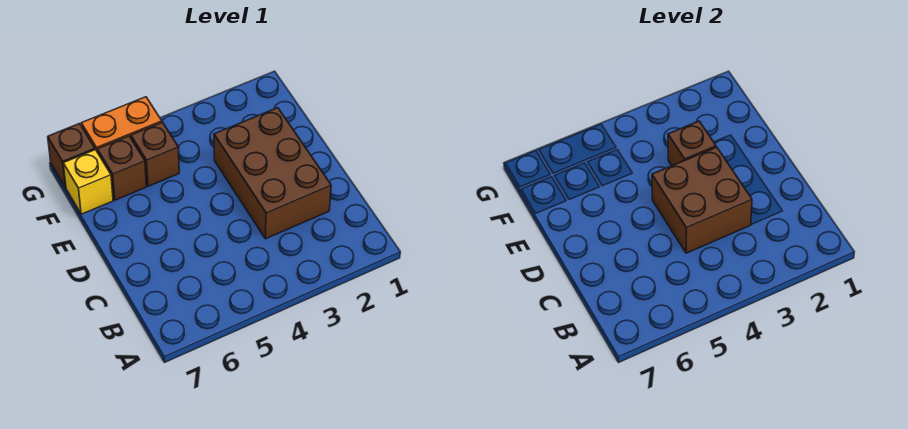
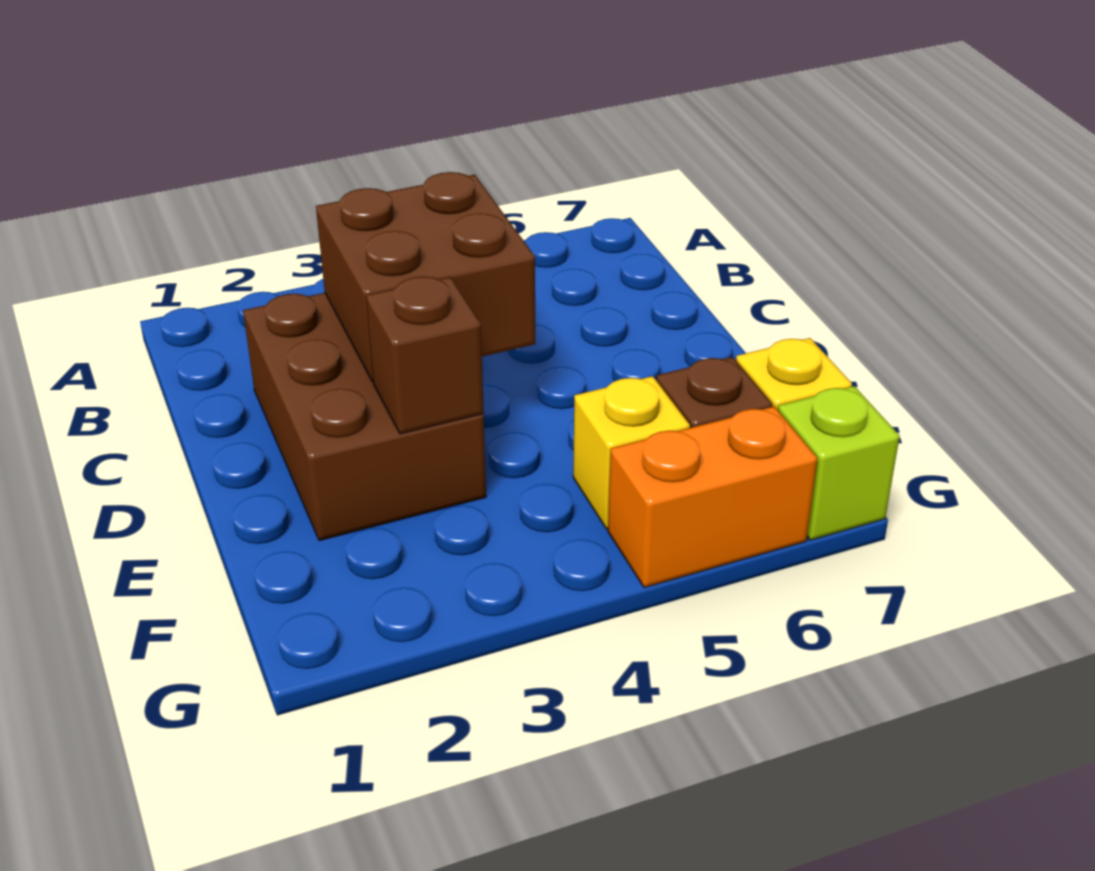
brown brick F5 level 1 -> yellow brick F5 level 1
brown brick G7 level 1 -> lime brick G7 level 1

